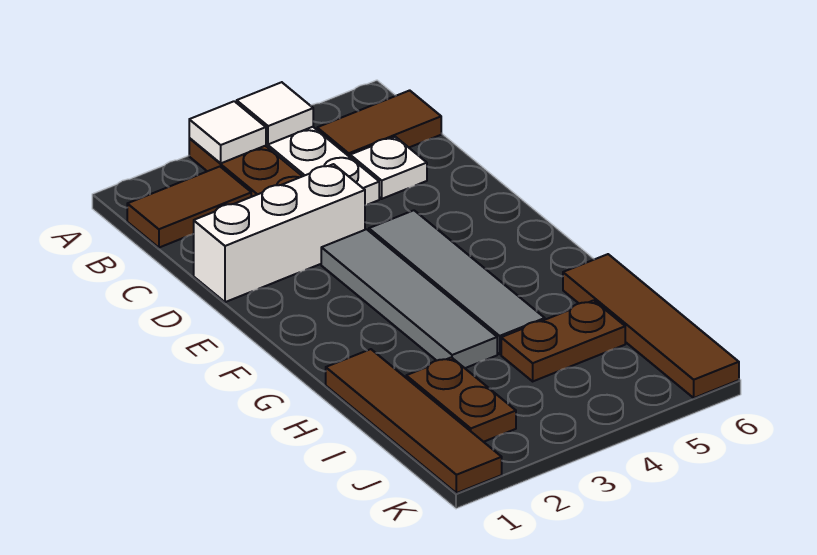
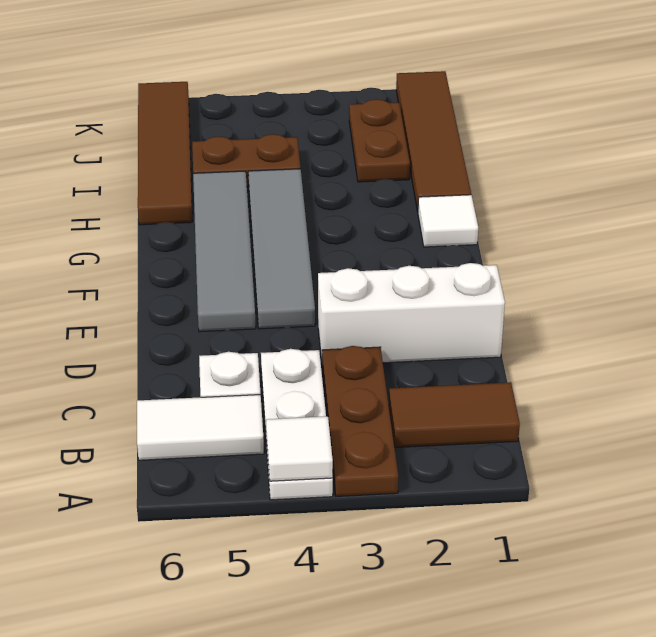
white tile A3 level 2 -> white tile G1 level 1
brown tile B5:B6 level 1 -> white tile B5:B6 level 1
grey tile E3:H3 level 1 -> grey tile E5:H5 level 1

